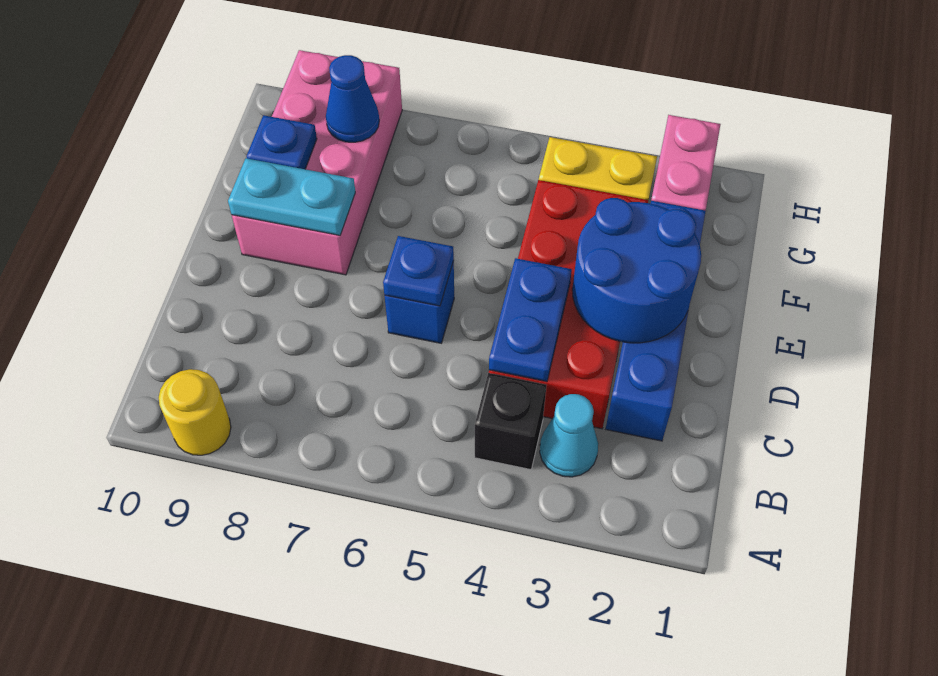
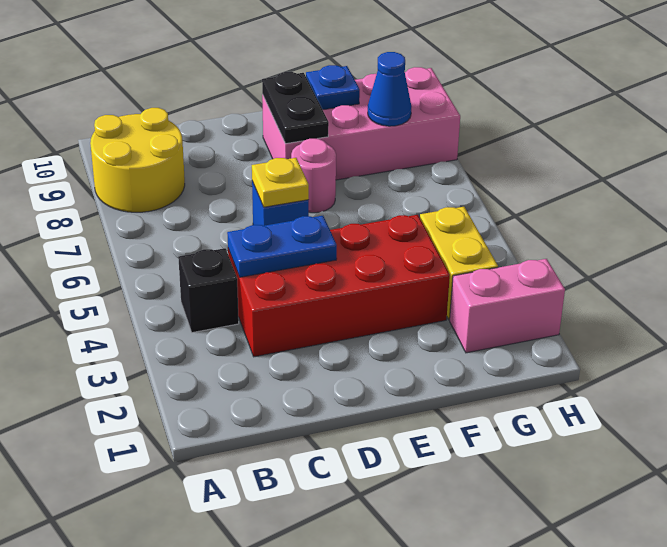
yellow round brick A9 level 1 -> yellow round brick A8:B9 level 1
cyan cone B3 level 1 -> none
blue brick C2:F2 level 1 -> none
blue round brick D2:E3 level 2 -> none
blue plate D6 level 2 -> yellow plate D6 level 2
none -> pink round brick E7 level 1
cyan plate E8:E9 level 2 -> black plate E8:E9 level 2

